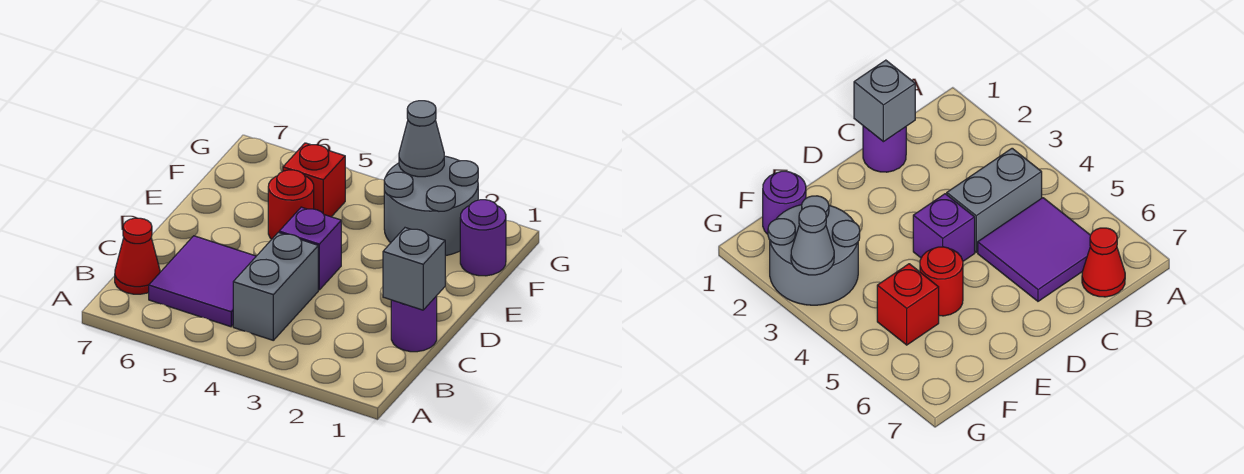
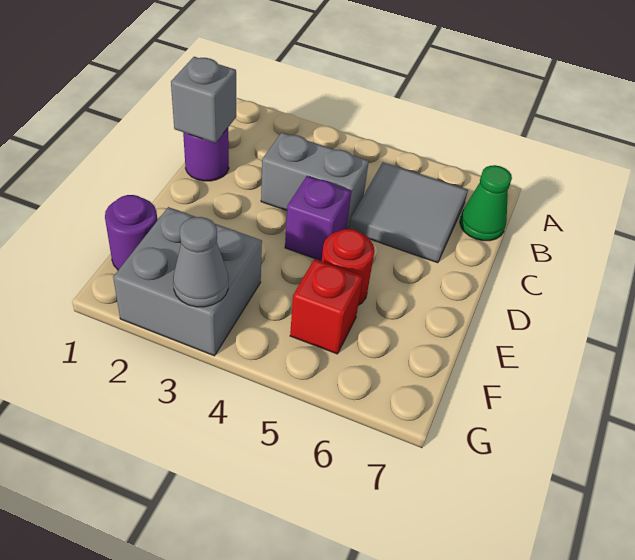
grey brick B4:C4 level 1 -> grey brick C3:C4 level 1
purple tile B5:C6 level 1 -> grey tile B5:C6 level 1
red cone B7 level 1 -> green cone B7 level 1
grey round brick F2:G3 level 1 -> grey brick F2:G3 level 1

